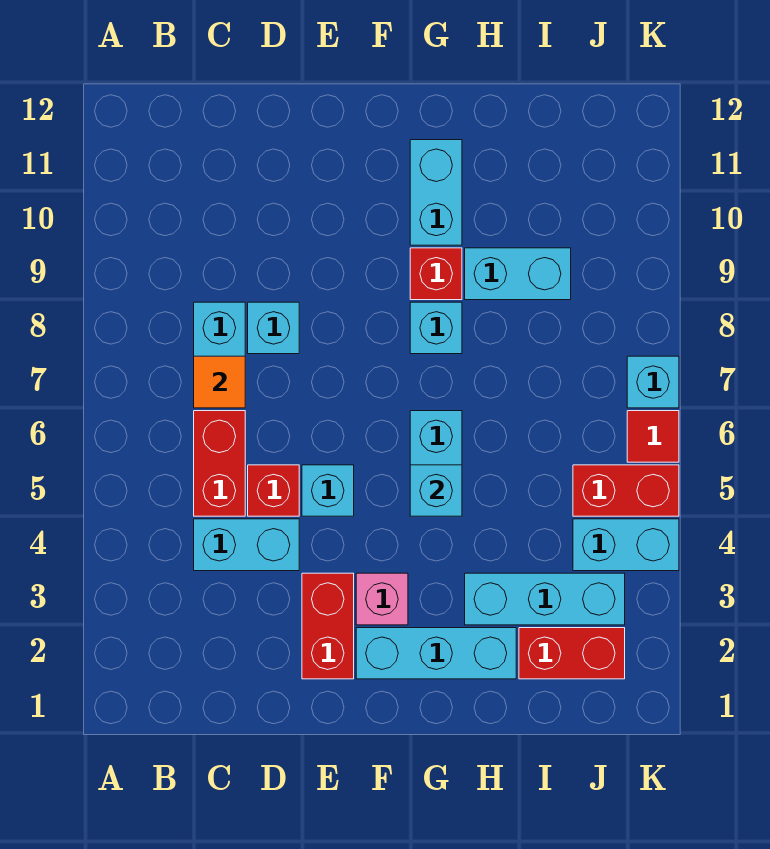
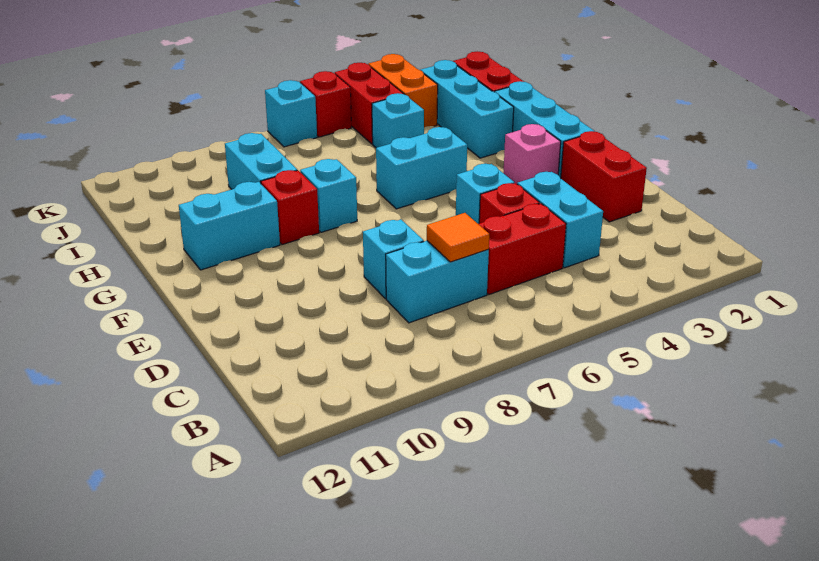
red brick E2:E3 level 1 -> red brick D2:E2 level 1
cyan brick G5 level 2 -> cyan brick I5 level 1
cyan brick J4:K4 level 1 -> orange brick J4:K4 level 1
red tile K6 level 1 -> red brick K6 level 1

